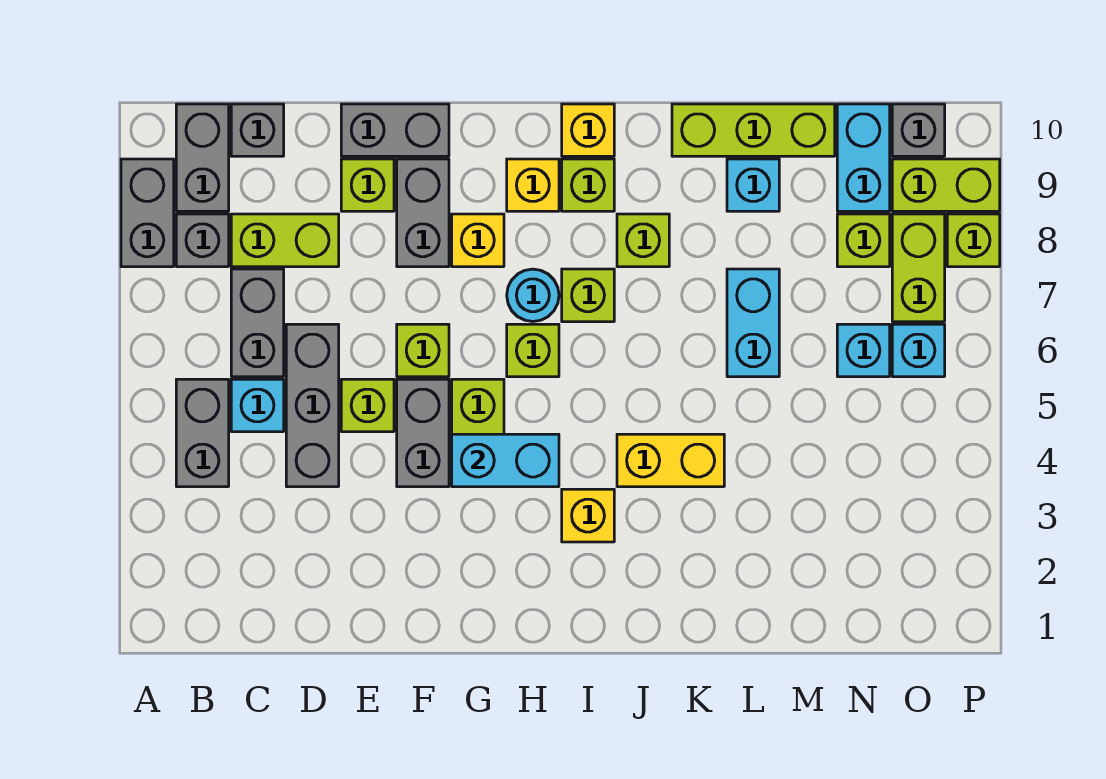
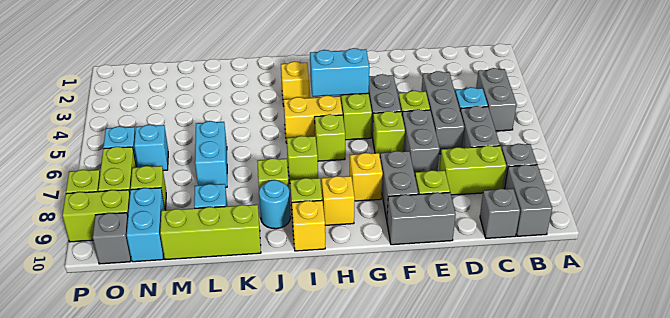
grey brick A8:A9 level 1 -> grey brick E6:E7 level 1
cyan round brick H7 level 1 -> cyan round brick J9 level 1
yellow brick J4:K4 level 1 -> yellow brick H5:I5 level 1

